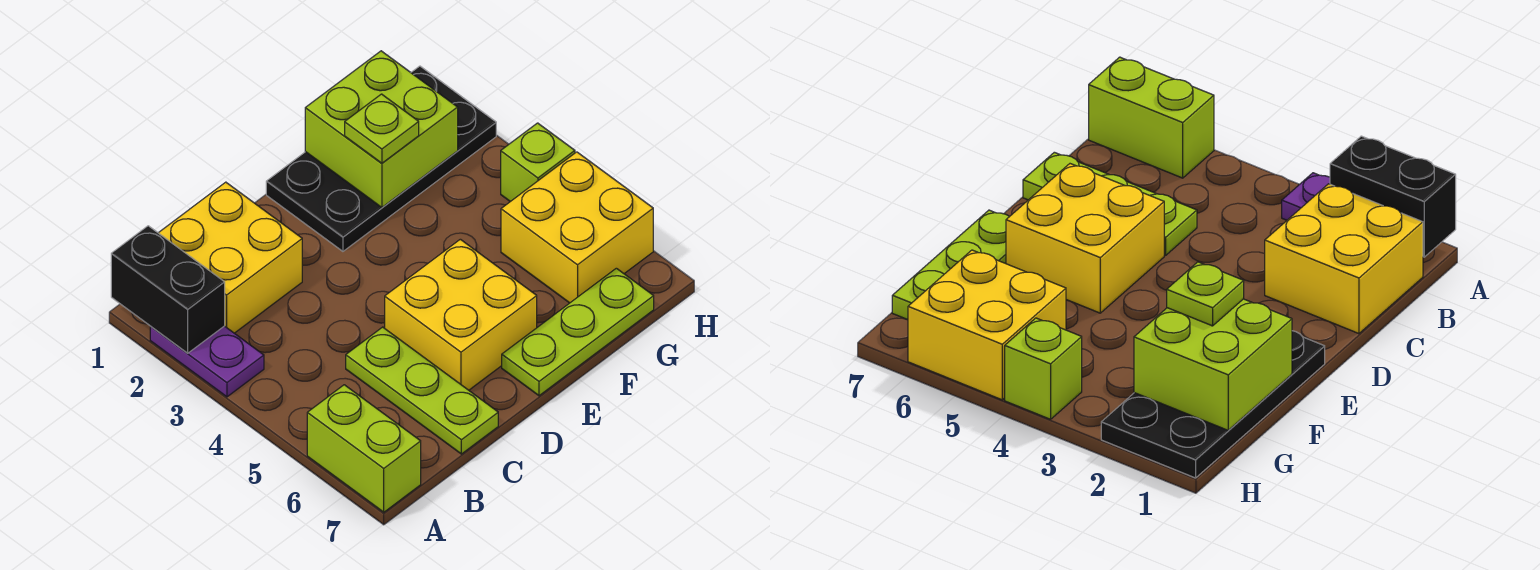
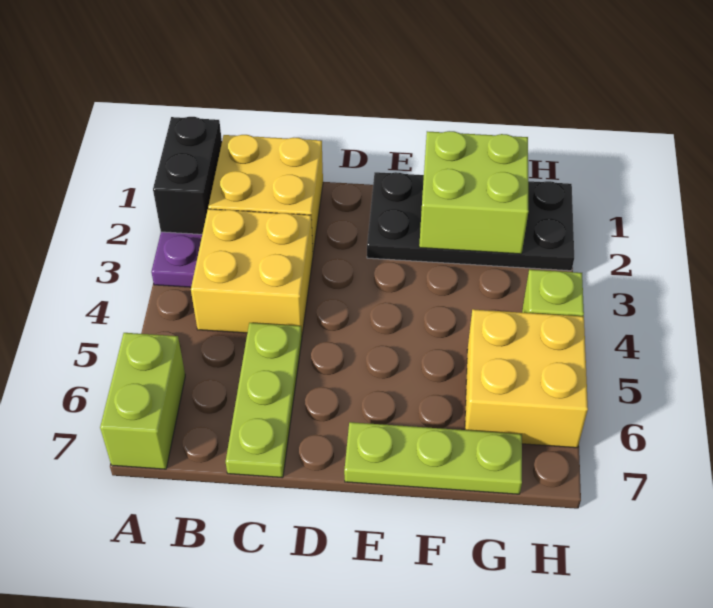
yellow brick D5:E6 level 1 -> yellow brick B3:C4 level 1
lime plate F2 level 3 -> none

